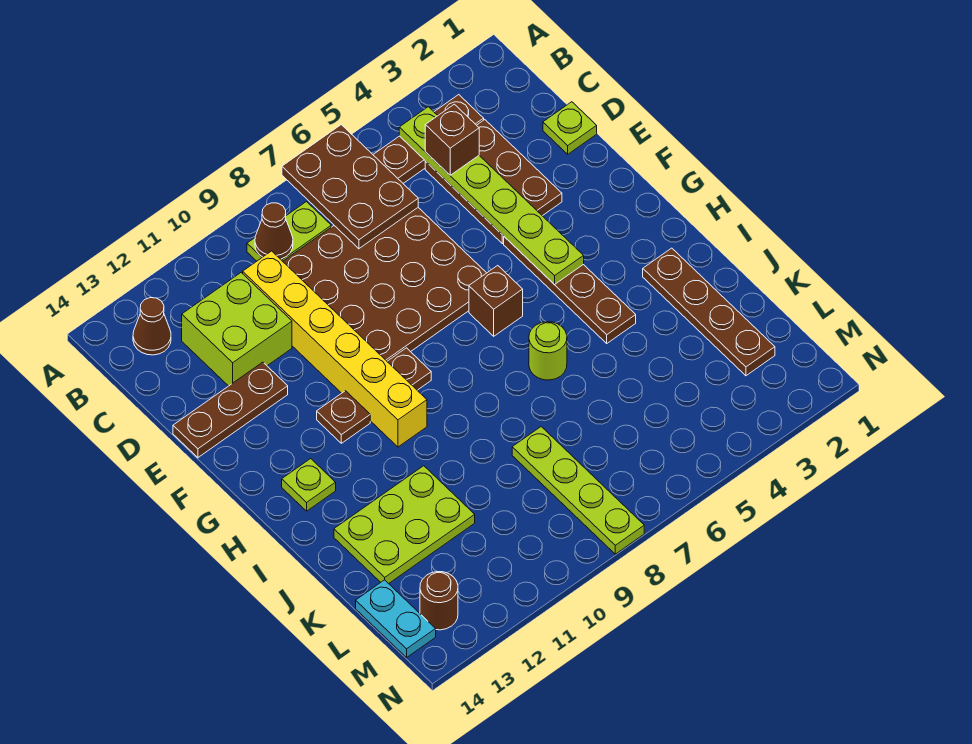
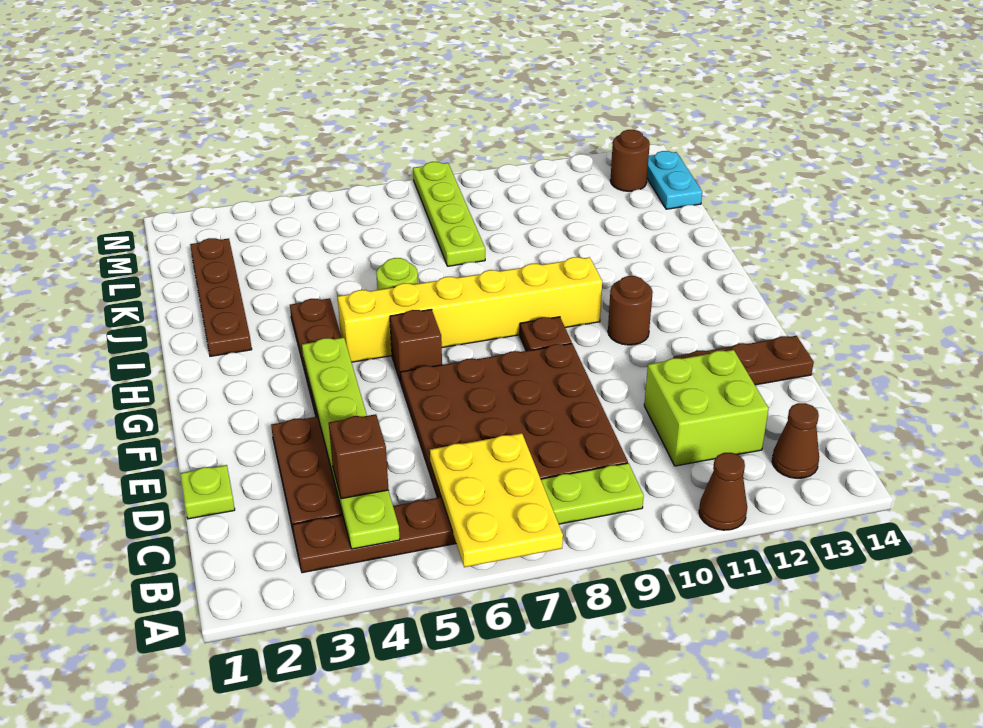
brown plate A6:C7 level 2 -> yellow plate A6:C7 level 2
brown cone B9 level 2 -> brown cone A11 level 1
yellow brick C10:H10 level 1 -> yellow brick H5:H10 level 1
brown plate G11 level 1 -> brown round brick G11 level 1
lime plate H13 level 1 -> none
lime plate J11:K13 level 1 -> none

